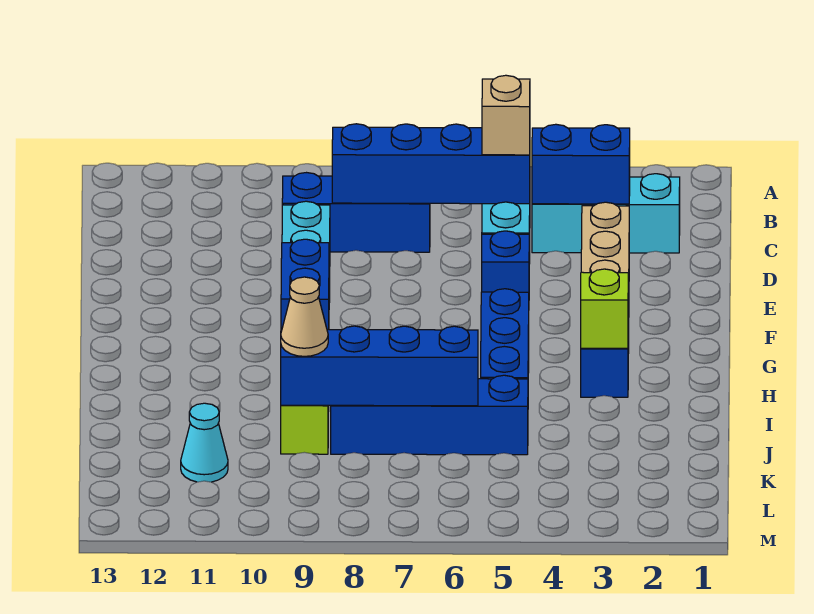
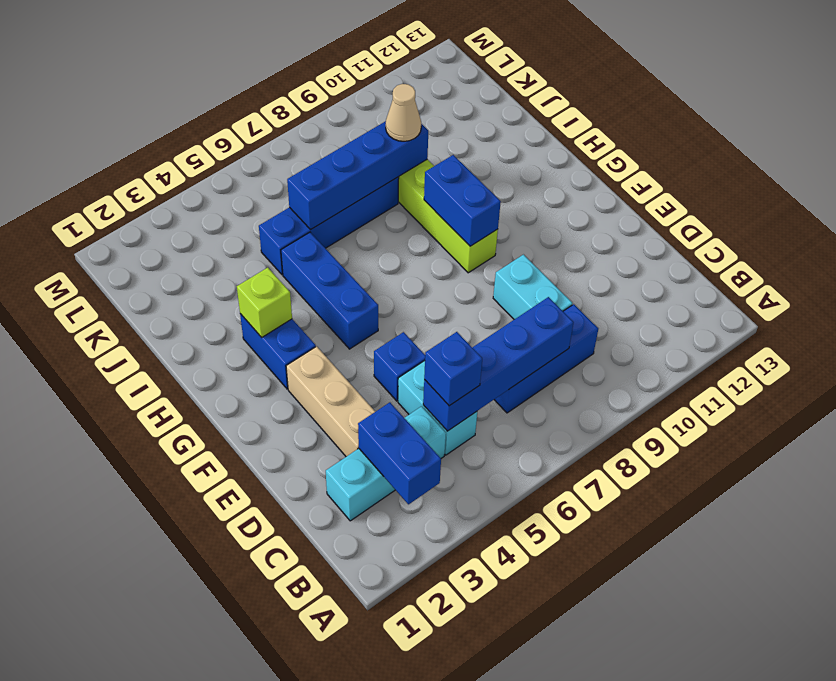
blue brick C3:C4 level 2 -> blue brick B3:C3 level 2
tan brick C5 level 3 -> blue brick C5 level 3
cyan cone K11 level 1 -> none

